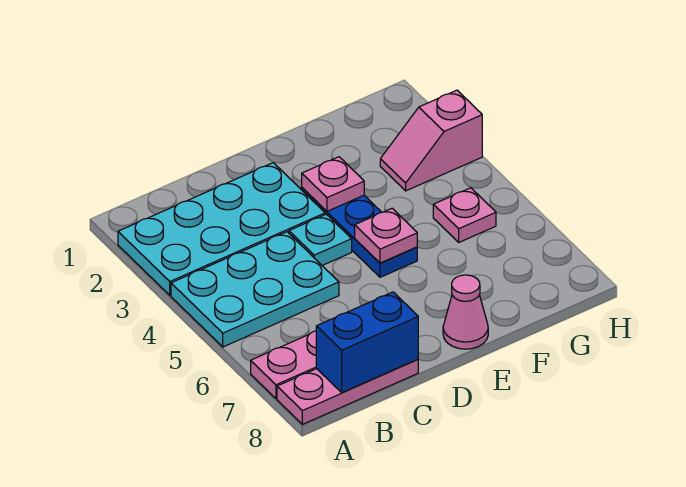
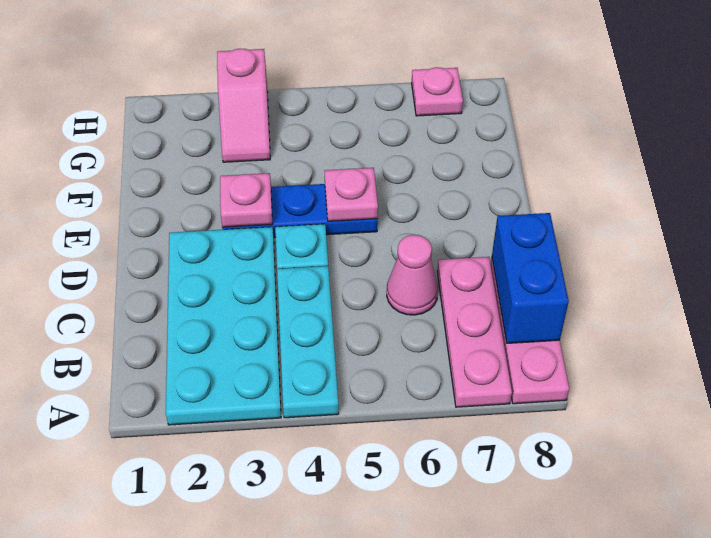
cyan plate A4:C5 level 1 -> cyan plate A4:C4 level 1
pink cone E8 level 1 -> pink cone C6 level 1
pink plate G5 level 1 -> pink plate H7 level 1

